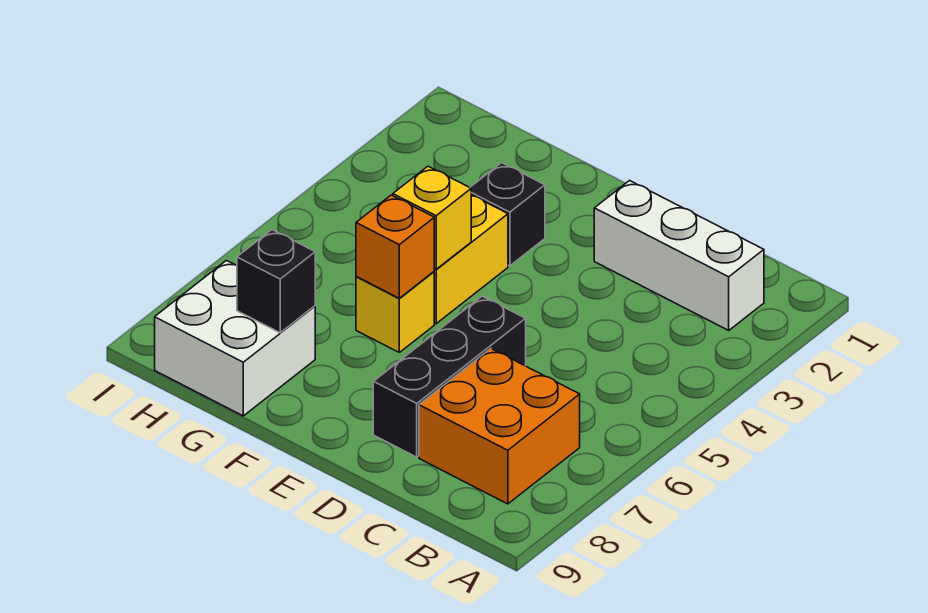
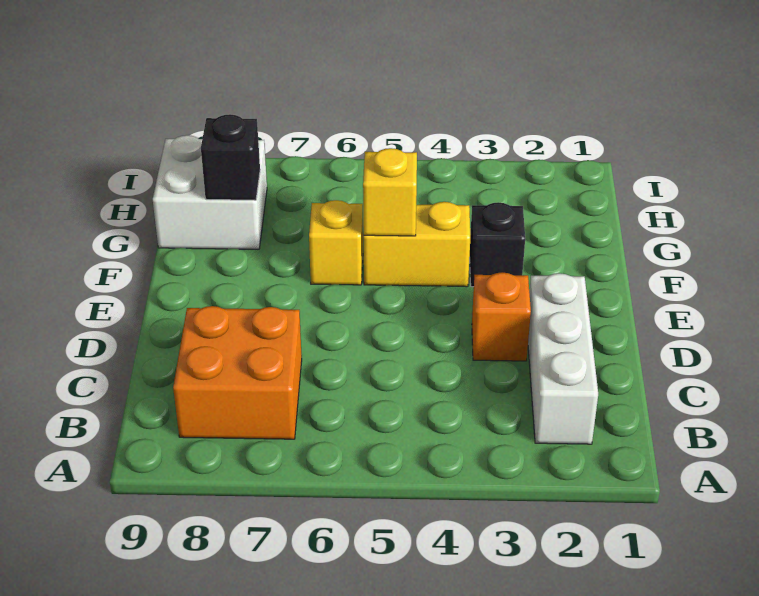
black brick D6:D8 level 1 -> none
orange brick F6 level 2 -> orange brick D3 level 1

